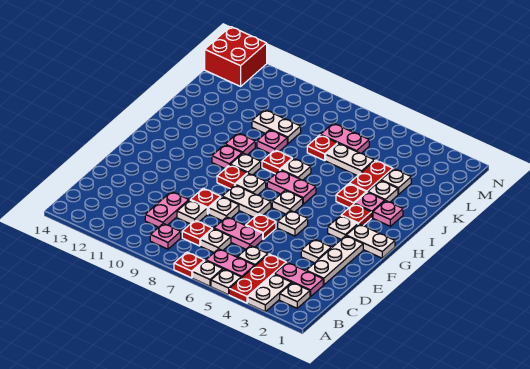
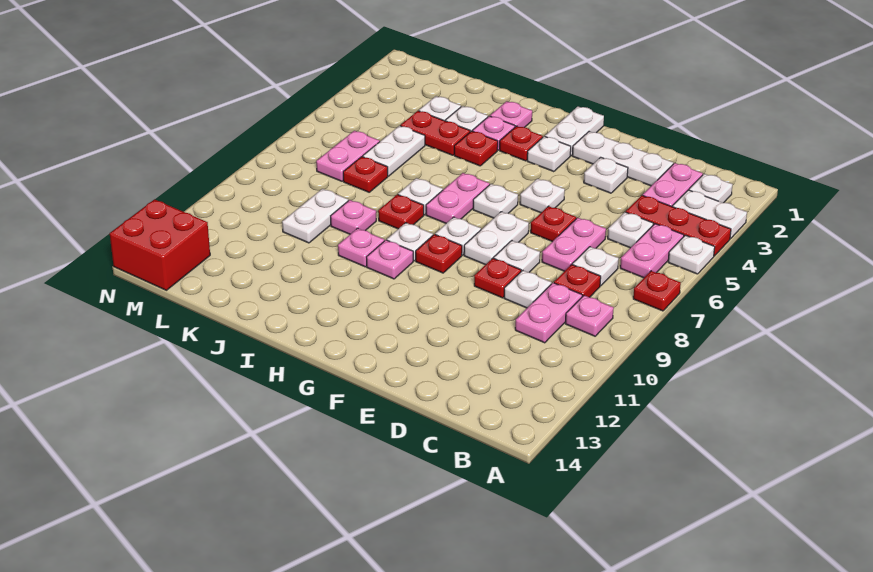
white plate A6 level 1 -> none
pink plate C10:D10 level 1 -> pink plate C9:C10 level 1

